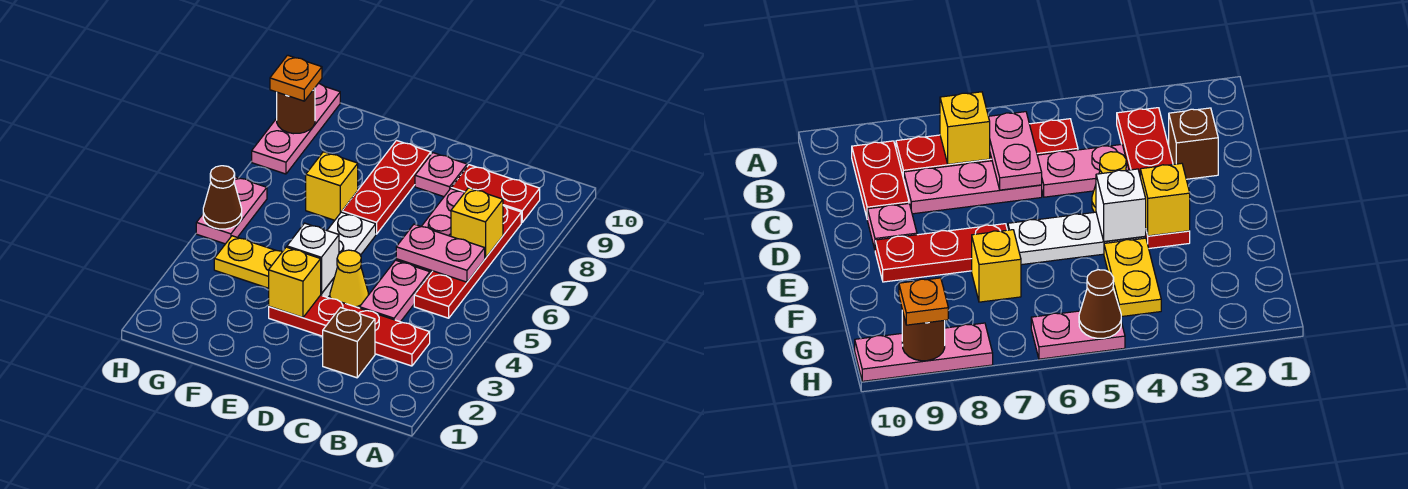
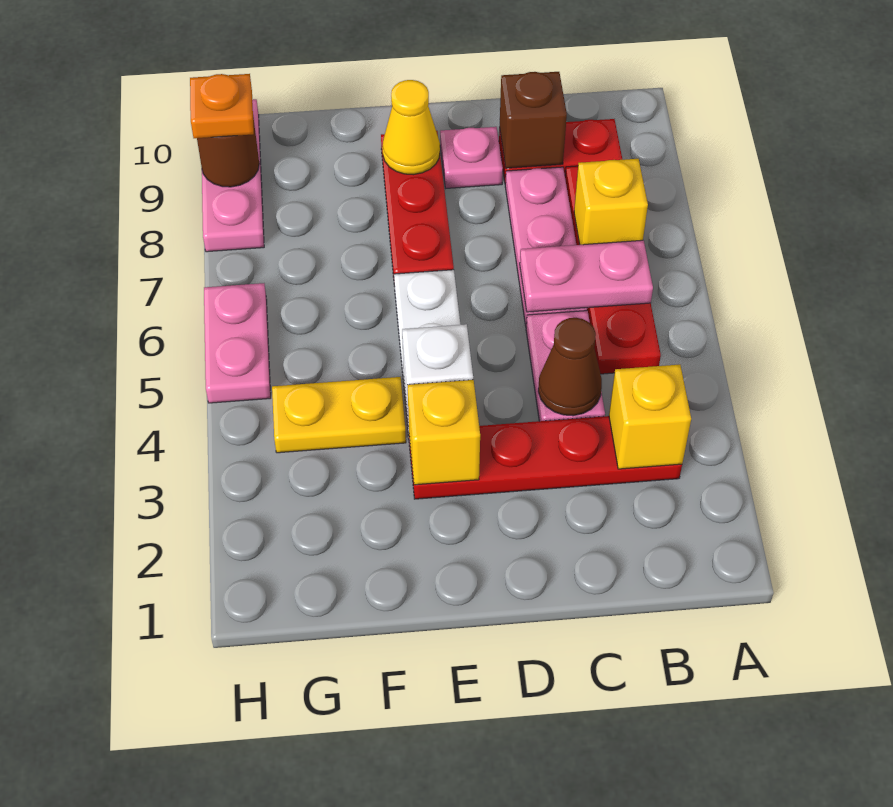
brown brick C2 level 1 -> brown brick C9 level 2
yellow cone D4 level 1 -> yellow cone E9 level 2
yellow brick F7 level 1 -> yellow brick B3 level 2
brown cone H5 level 2 -> brown cone C4 level 2

